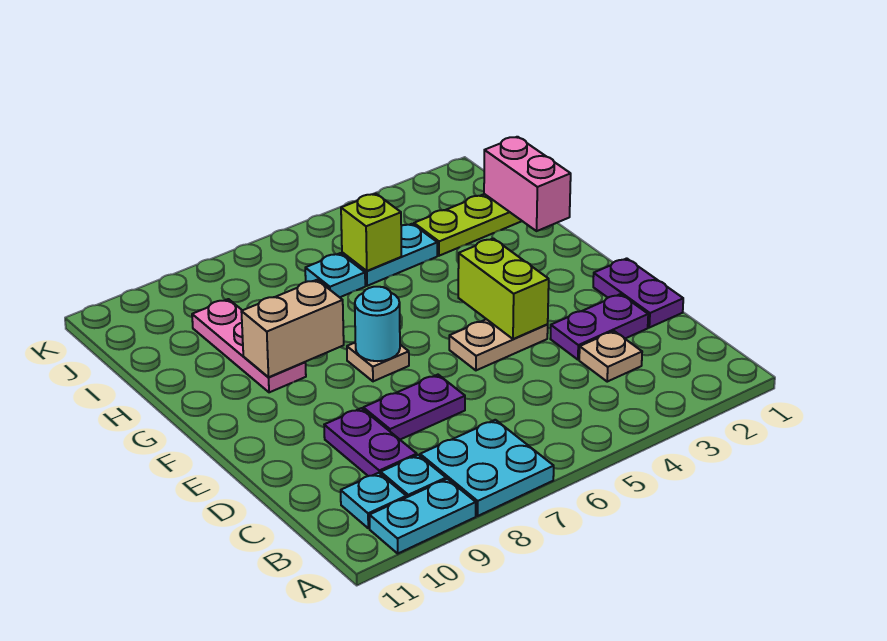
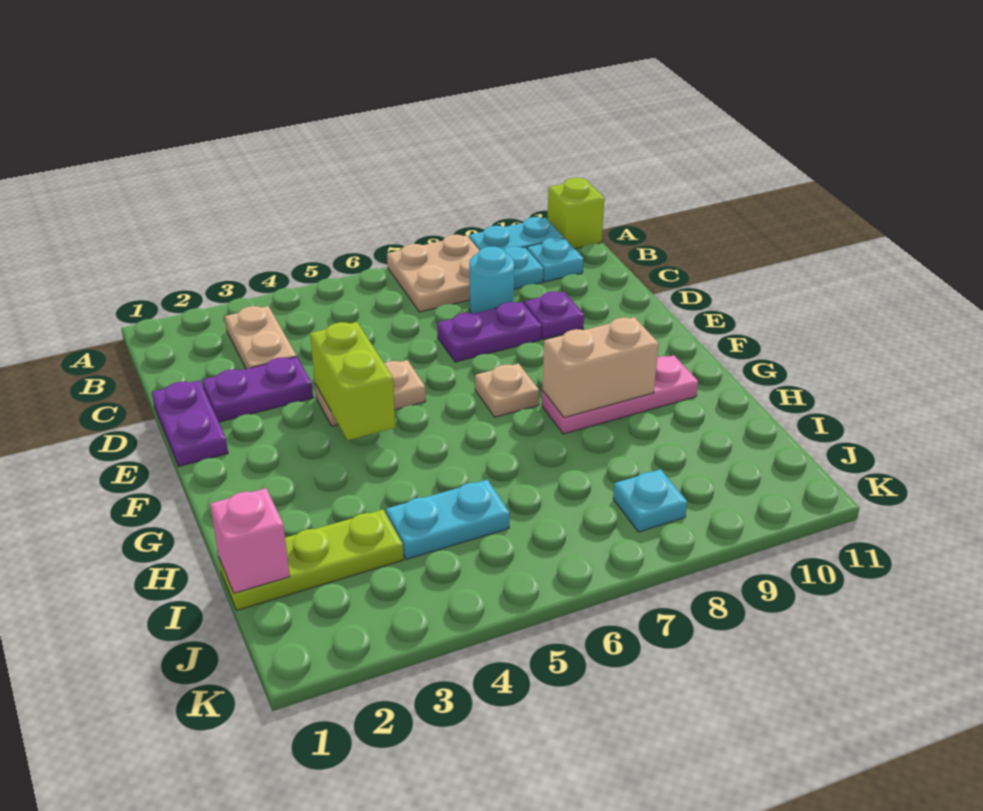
cyan plate A7:B8 level 1 -> tan plate A7:B8 level 1
tan plate C3 level 1 -> tan plate B3:C3 level 1
purple plate C9:D9 level 1 -> purple plate D9 level 1
cyan round brick F7 level 2 -> cyan round brick C8 level 1
pink plate G9:I9 level 1 -> pink plate G8:G10 level 1
pink brick H1:I1 level 2 -> pink brick I1 level 2
lime brick I5 level 2 -> lime brick A11 level 1
cyan plate I6 level 1 -> cyan plate J8 level 1

